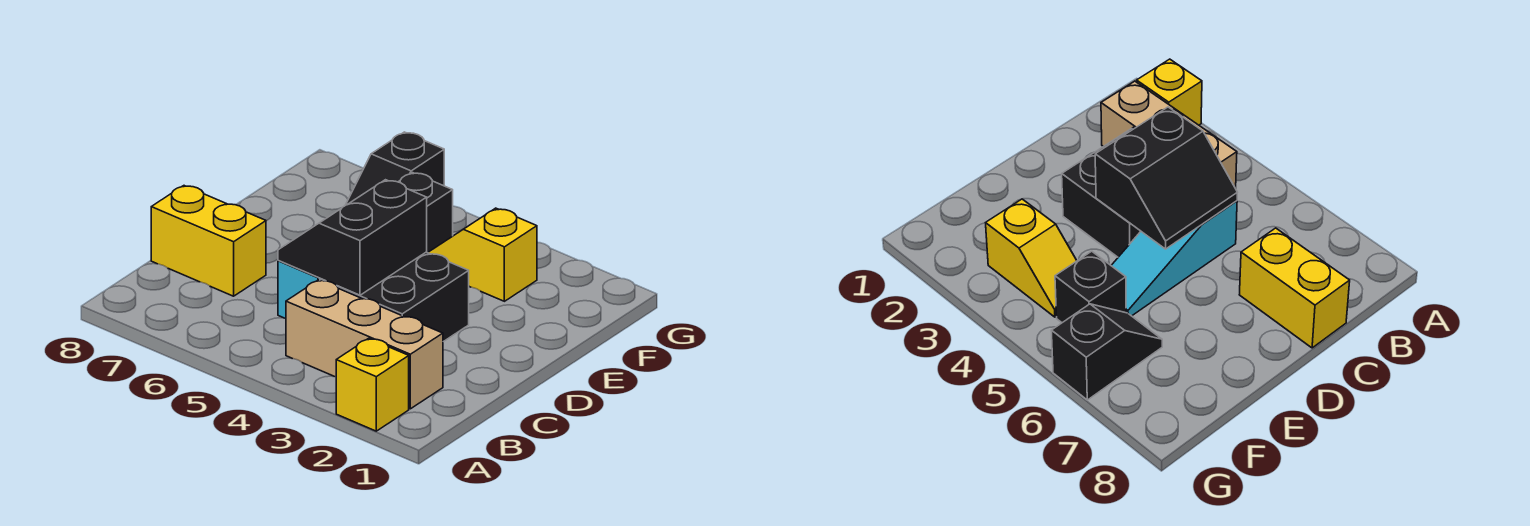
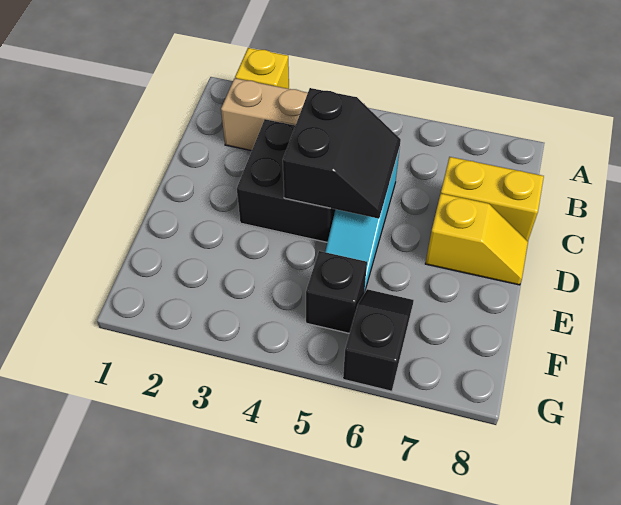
yellow slope F3:F4 level 1 top 3 -> yellow slope D7:D8 level 1 top 7

